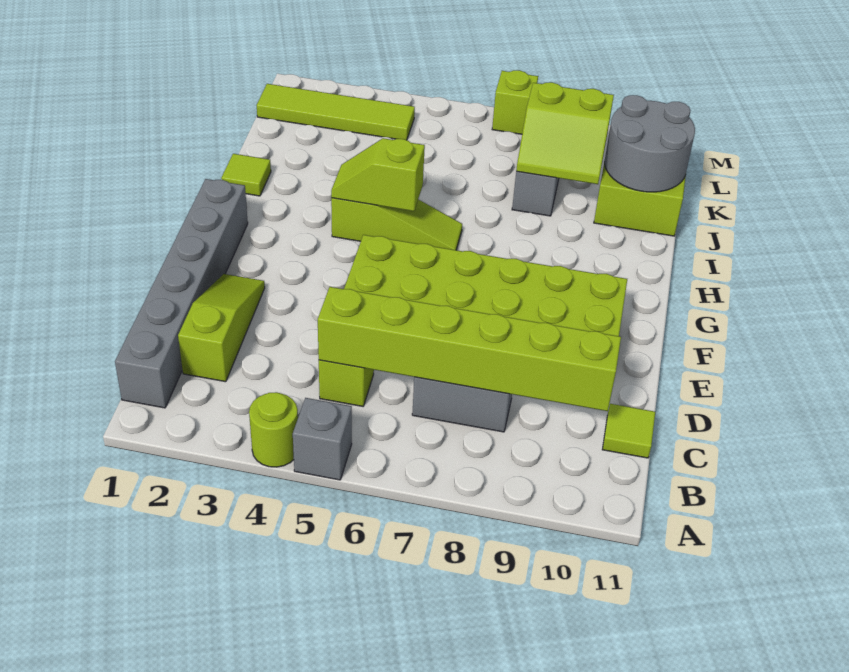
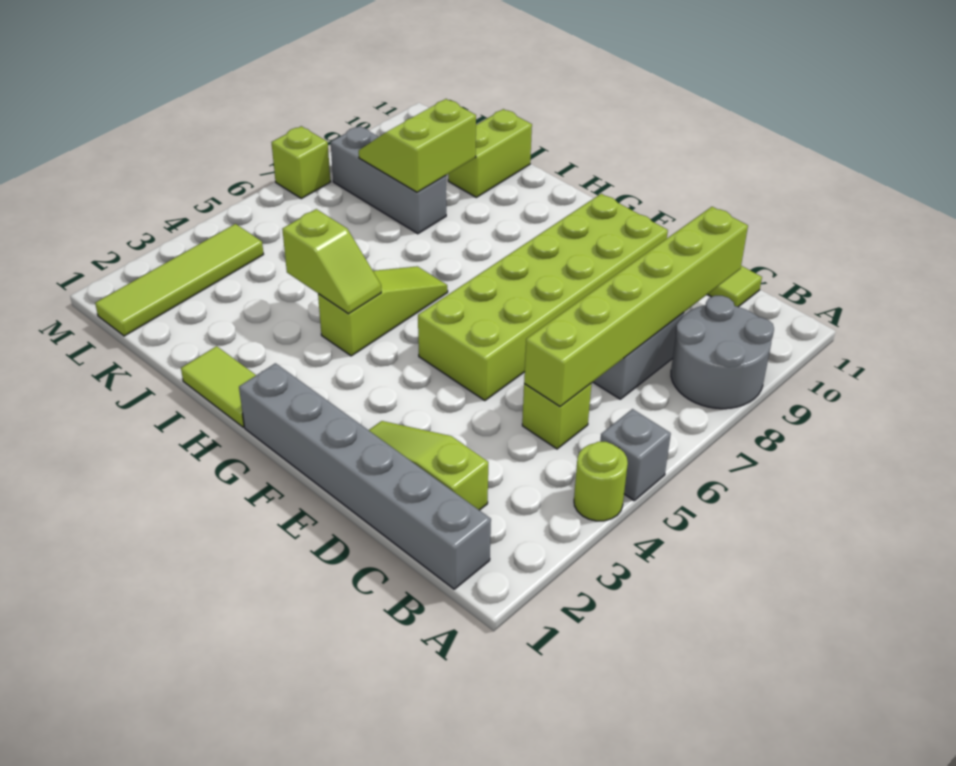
lime slope H4:H5 level 2 top 5 -> lime slope H4:I4 level 2 top I
lime tile I1 level 1 -> lime tile H1:I1 level 1
lime slope J8:K9 level 2 top K -> lime slope J8:K9 level 2 top J
grey round brick J10:K11 level 2 -> grey round brick A8:B9 level 1

